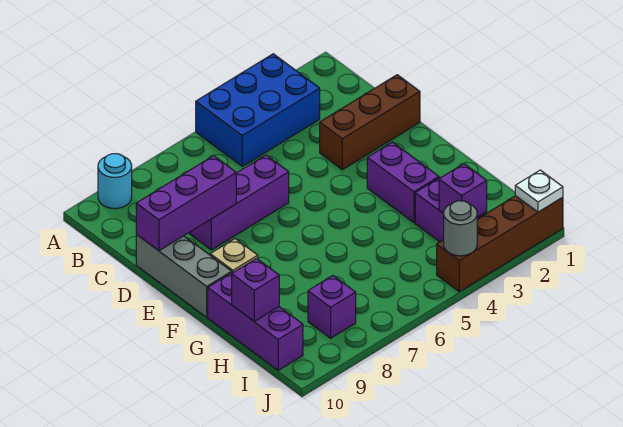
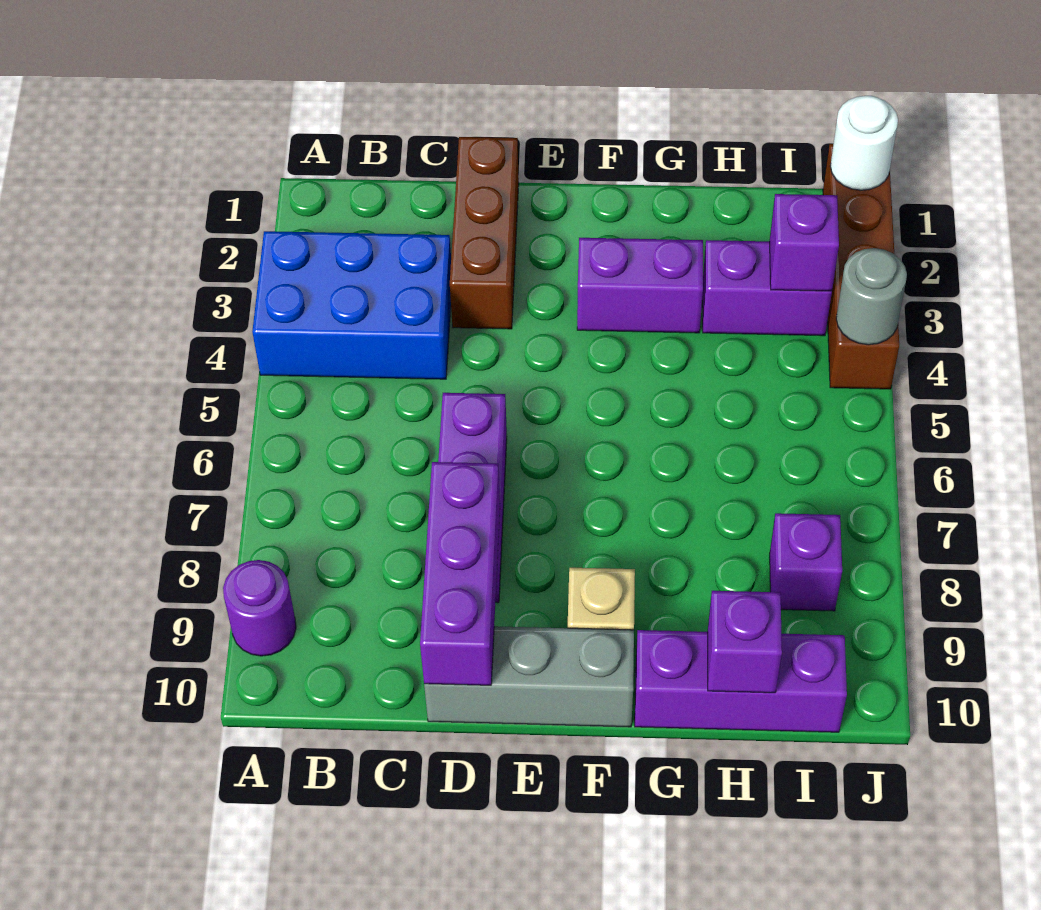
blue brick A3:B5 level 1 -> blue brick A3:C4 level 1
cyan round brick A9 level 1 -> purple round brick A9 level 1
white plate J1 level 2 -> white round brick J1 level 2

